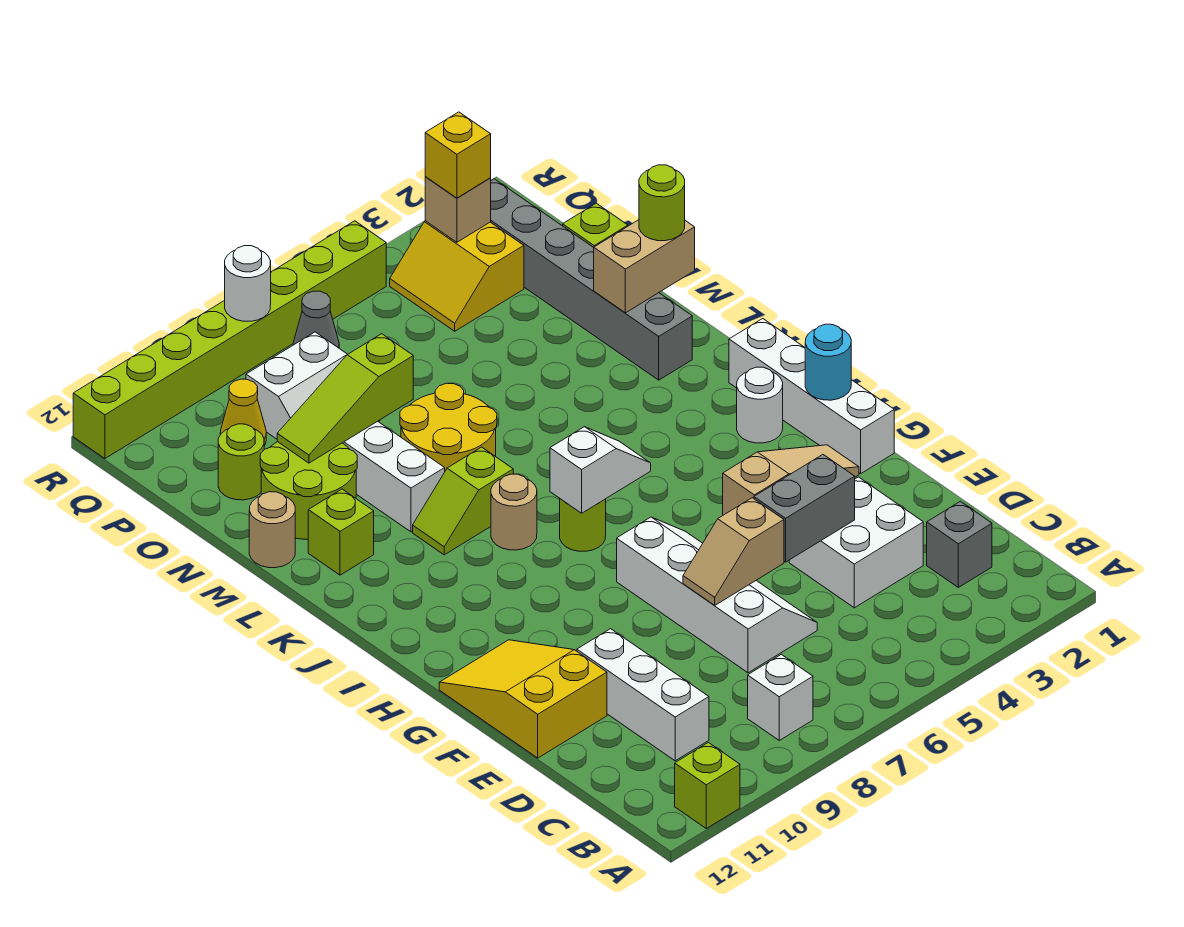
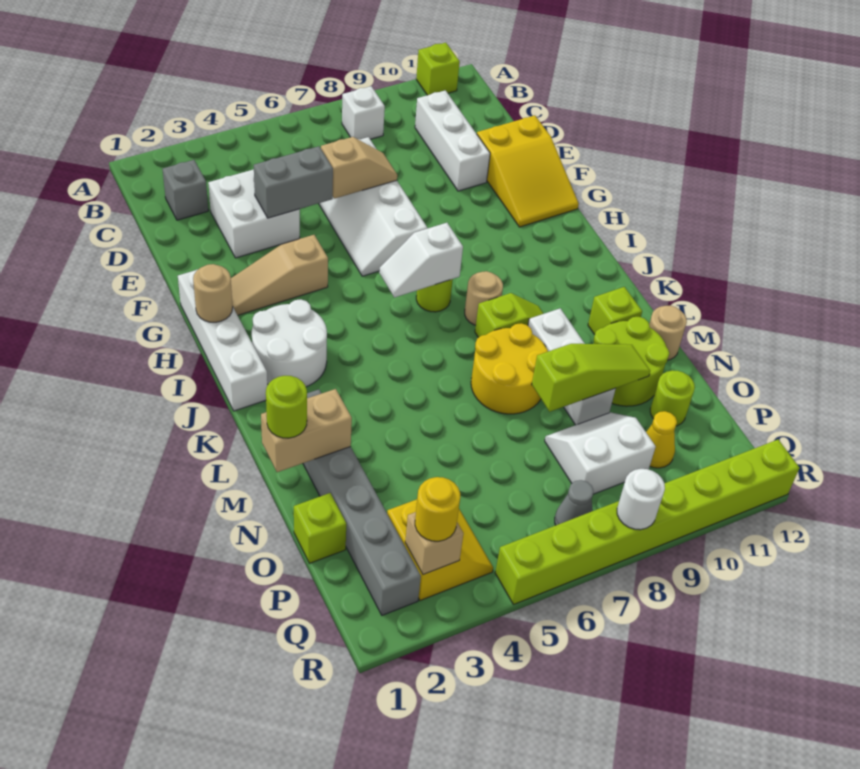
cyan round brick H1 level 2 -> tan round brick H1 level 2
white round brick I2 level 1 -> white round brick I2:J3 level 1
yellow brick Q3 level 3 -> yellow round brick Q3 level 3

